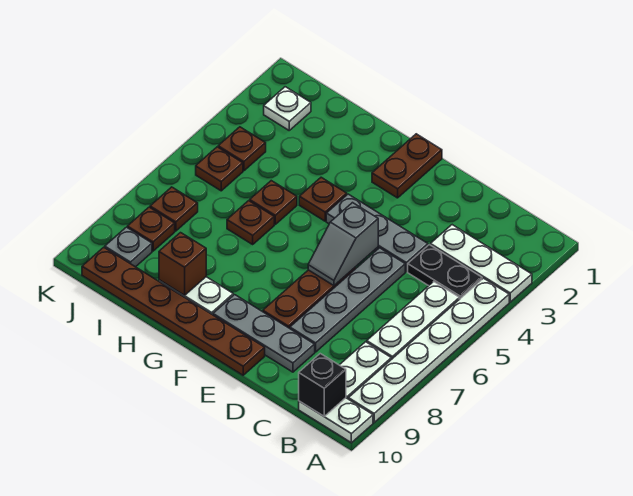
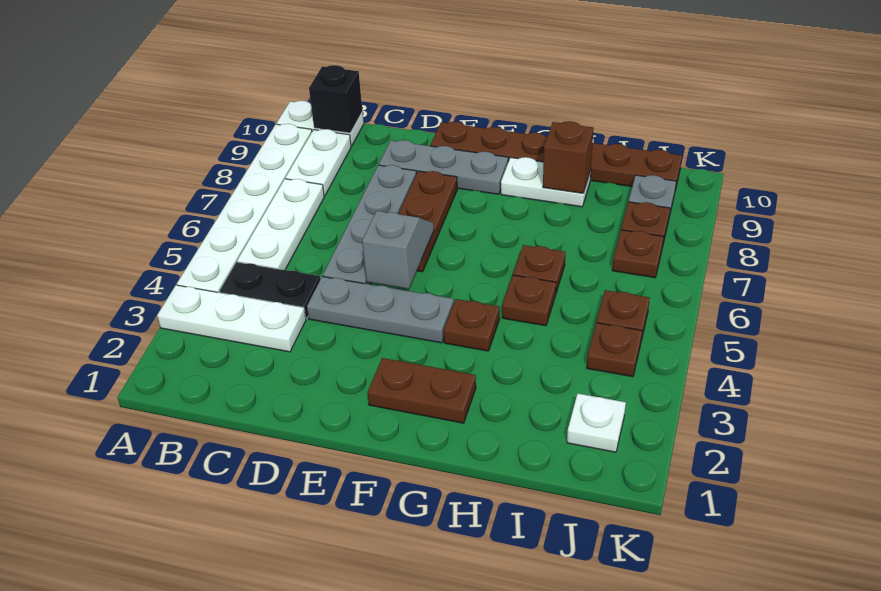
brown plate F1:F2 level 1 -> brown plate F2:G2 level 1

